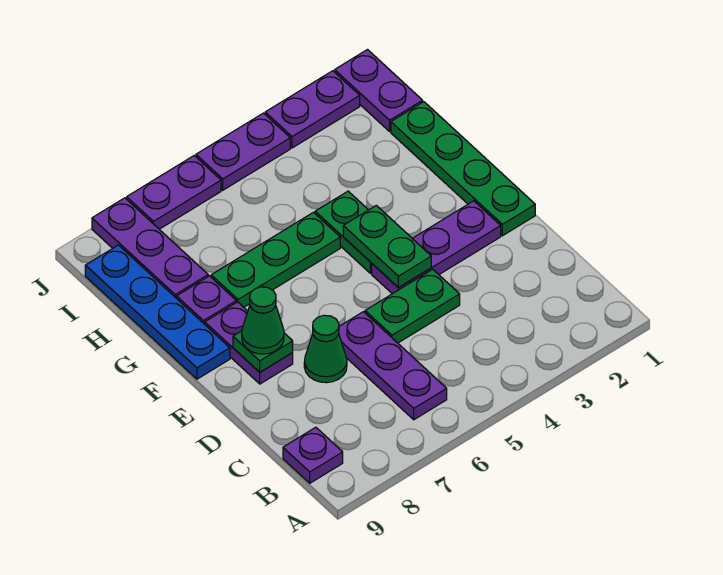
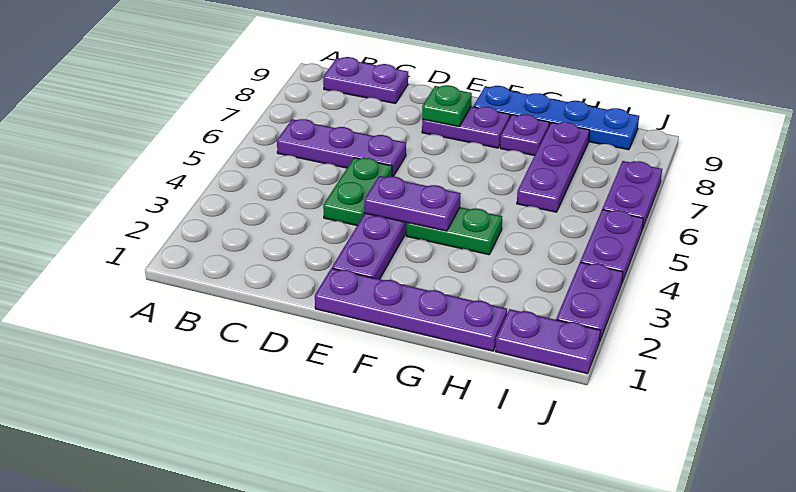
purple plate B9 level 1 -> purple plate B9:C9 level 1
green cone D7 level 1 -> none
green plate E1:H1 level 1 -> purple plate E1:H1 level 1
green plate E4:F4 level 2 -> purple plate E4:F4 level 2
green cone E8 level 3 -> none
green plate G5:G7 level 1 -> none
purple plate H8:J8 level 1 -> purple plate H6:H8 level 1

